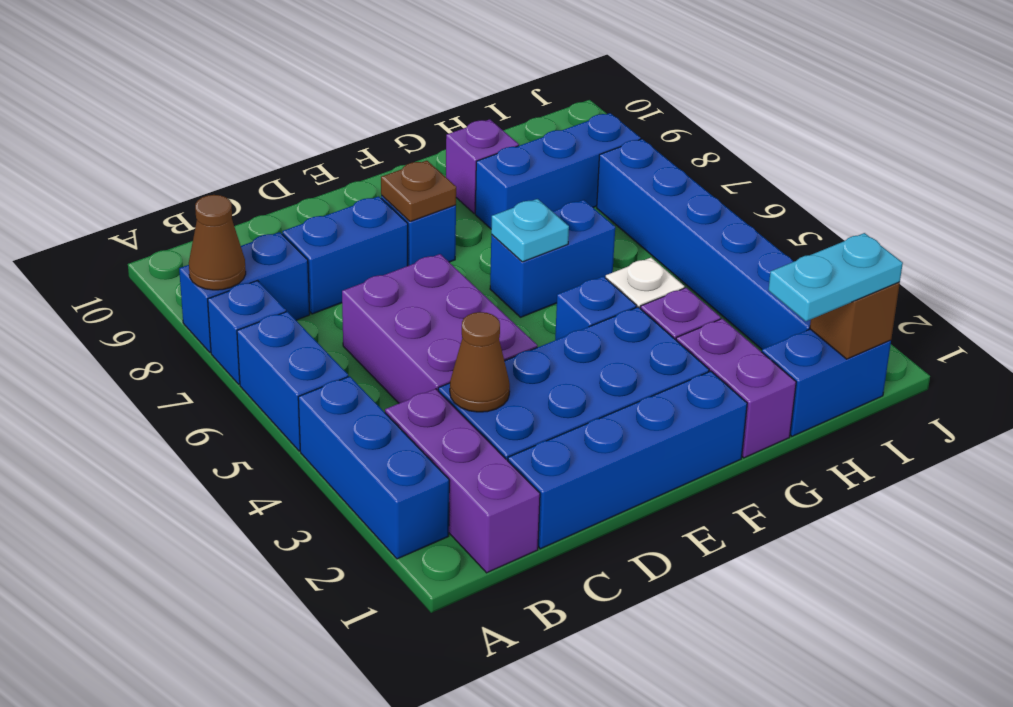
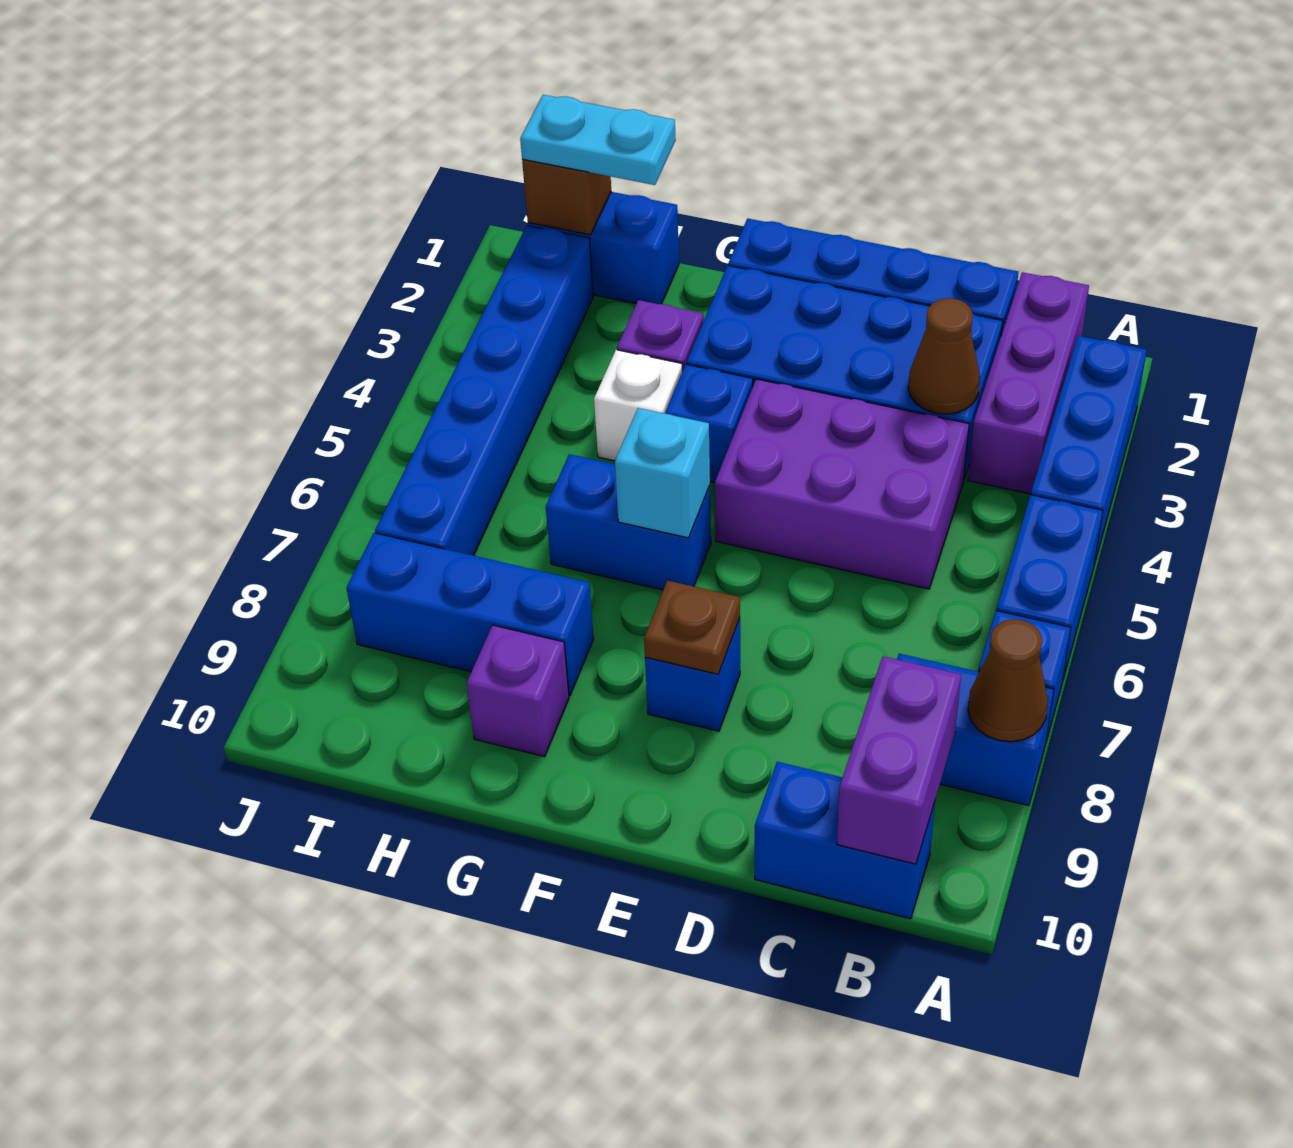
purple brick C4:D6 level 1 -> purple brick C4:E5 level 1
blue brick C8:D8 level 1 -> blue brick B10:C10 level 1
cyan plate F6 level 2 -> cyan brick F6 level 2
purple brick G1:G2 level 1 -> purple brick B9:B10 level 2

